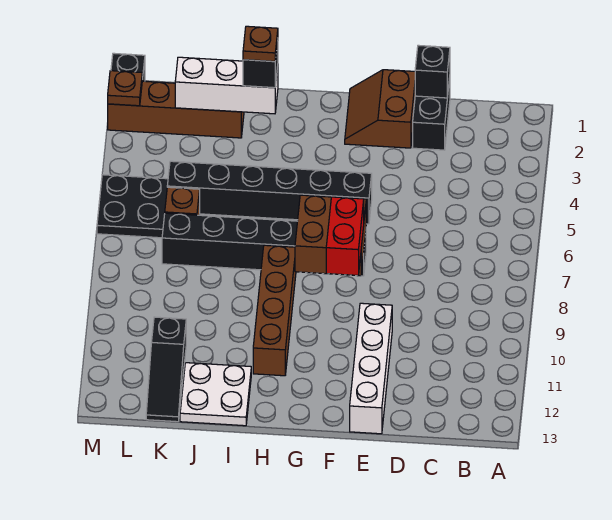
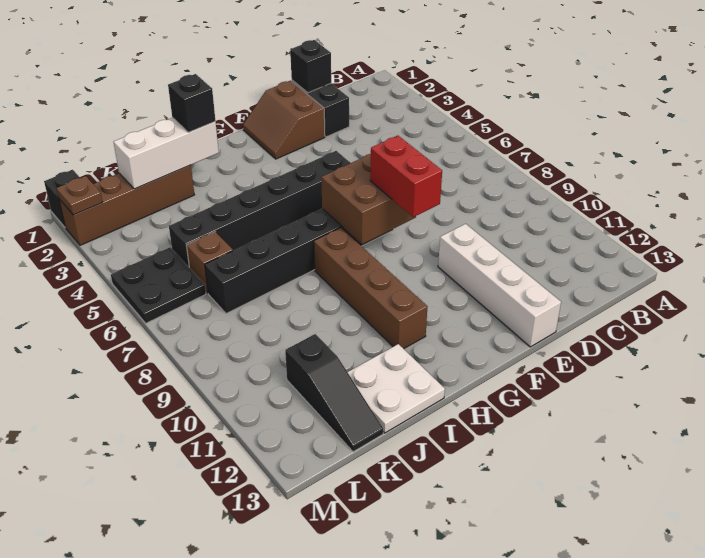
brown plate I2 level 4 -> none

